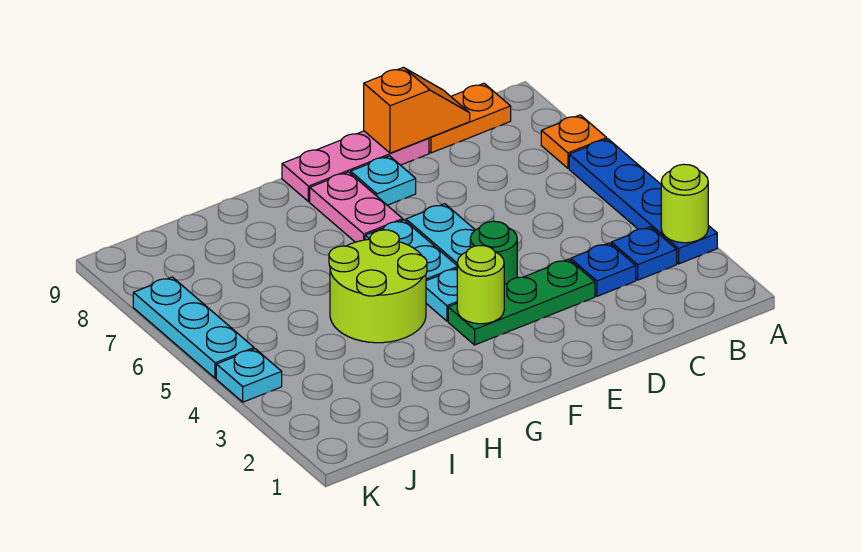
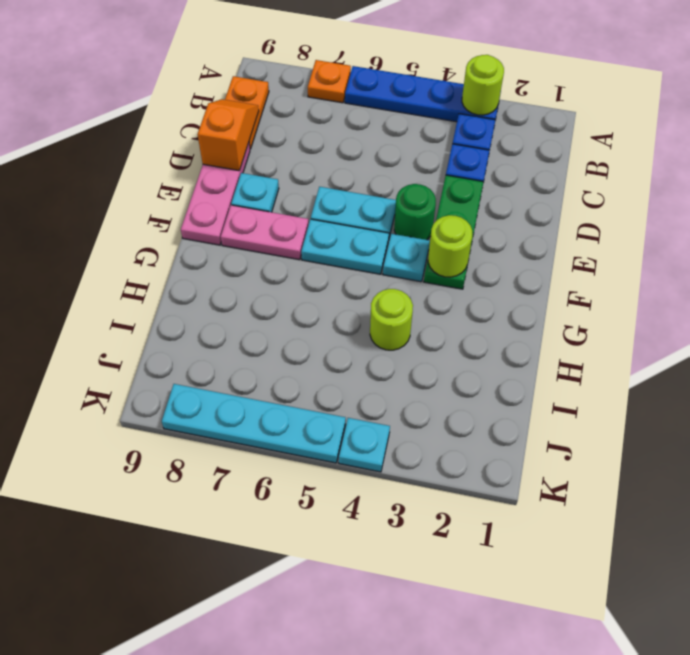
lime round brick G4:H5 level 1 -> lime round brick H4 level 1
cyan plate K5:K7 level 1 -> cyan plate K5:K8 level 1

